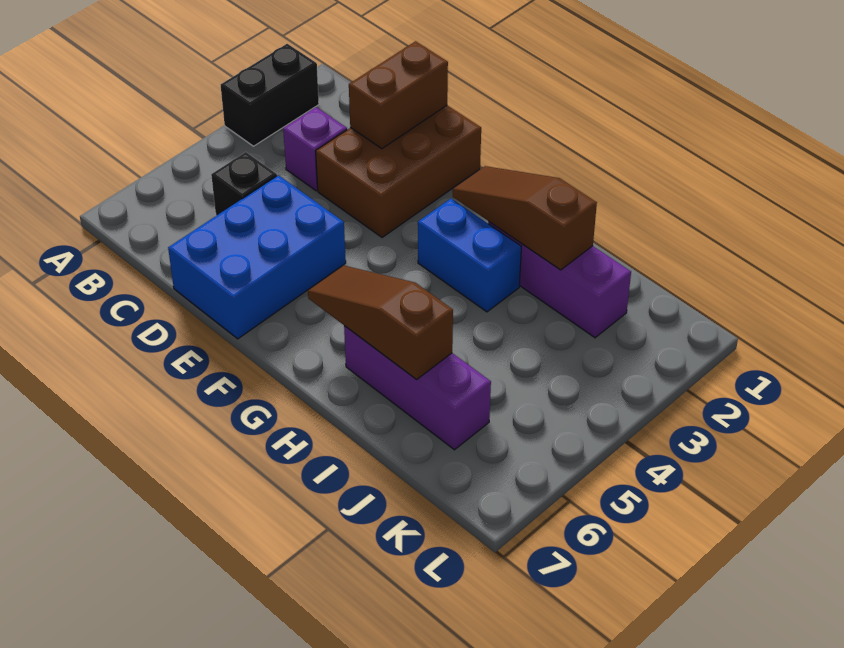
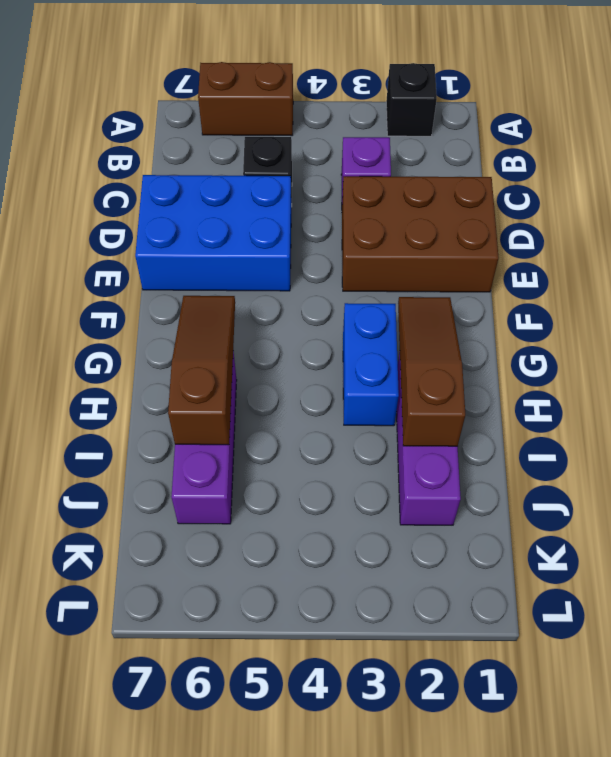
black brick A2:A3 level 1 -> black brick A2 level 1
brown brick D1:D2 level 2 -> brown brick A5:A6 level 1

